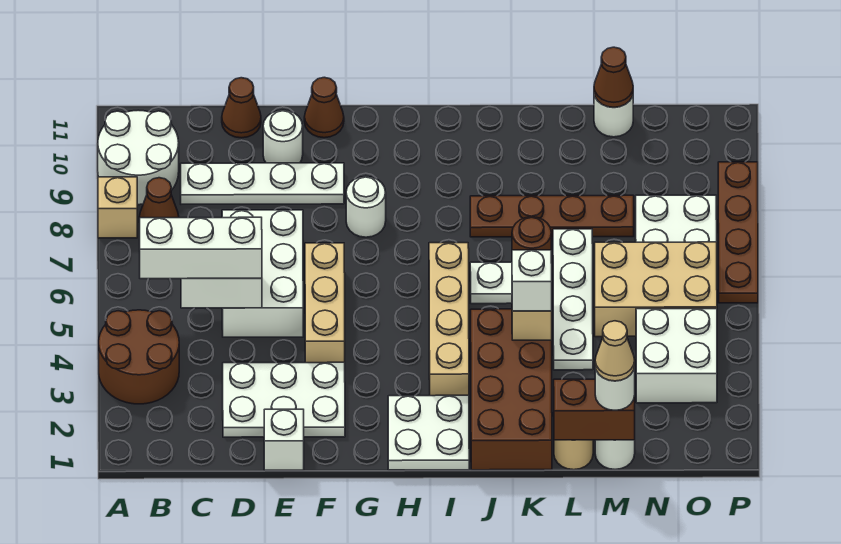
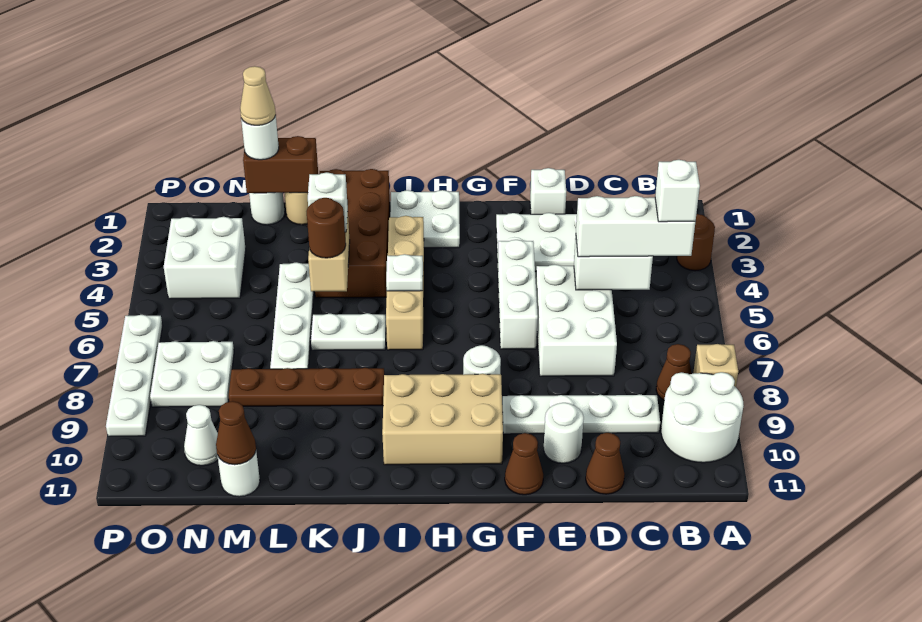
brown round brick A3:B4 level 1 -> brown round brick A3 level 1
none -> white brick B5 level 4
tan brick F4:F6 level 1 -> white brick F4:F6 level 1
none -> white plate I5 level 2
tan brick M5:O6 level 1 -> tan brick G9:I10 level 1
none -> white cone N10 level 1
brown plate P6:P9 level 1 -> white plate P6:P9 level 1

